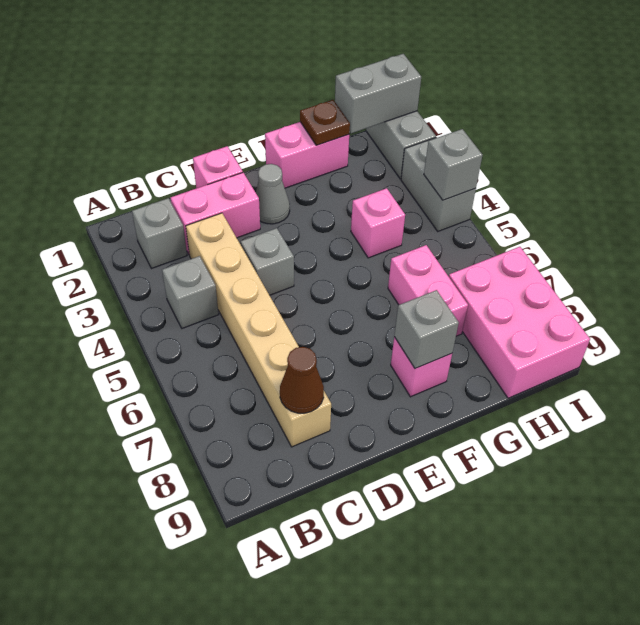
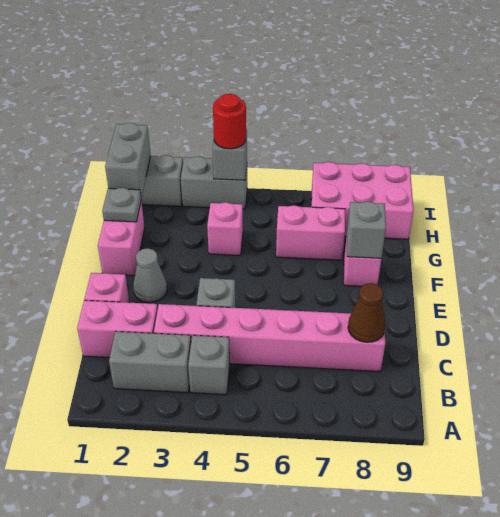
grey brick B2 level 1 -> grey brick B2:B3 level 1
pink brick C2:D2 level 1 -> pink brick C1:C2 level 1
tan brick C3:C8 level 1 -> pink brick C3:C8 level 1
brown plate G1 level 2 -> grey plate G1 level 2
none -> red round brick I4 level 3

